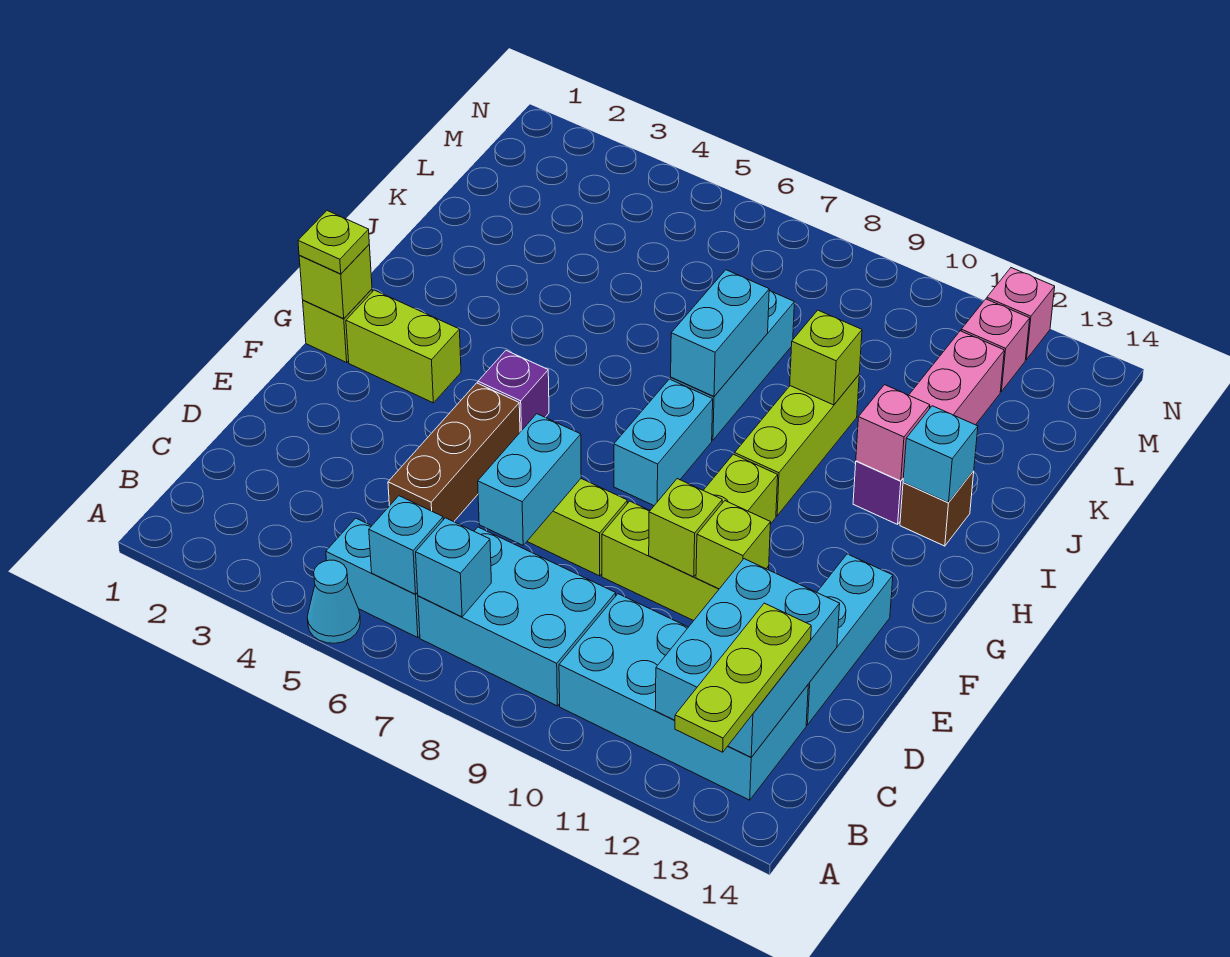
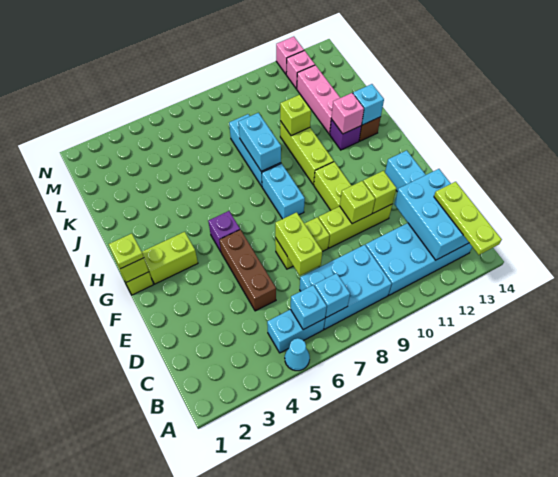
cyan brick D7:E7 level 2 -> lime brick D7:E7 level 2

